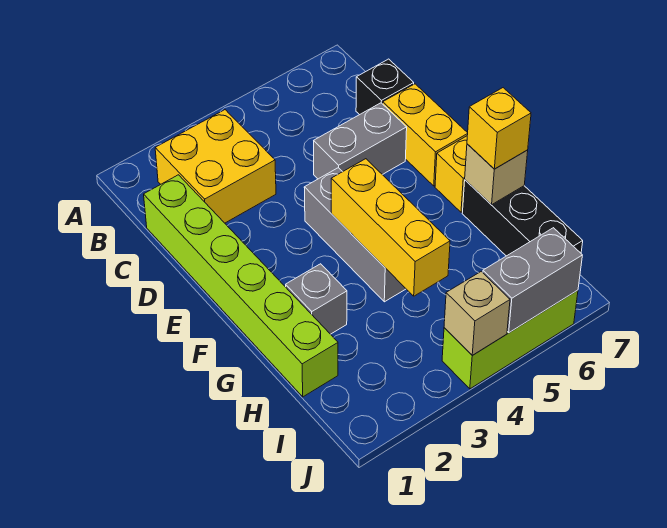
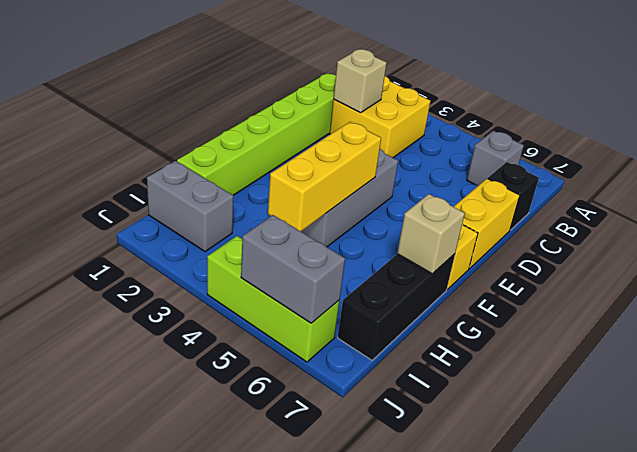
grey brick D5:D6 level 1 -> grey brick I1:I2 level 1
grey brick G2 level 1 -> grey brick B6 level 1
yellow brick G7 level 3 -> none
tan brick J4 level 2 -> tan brick C2 level 2

